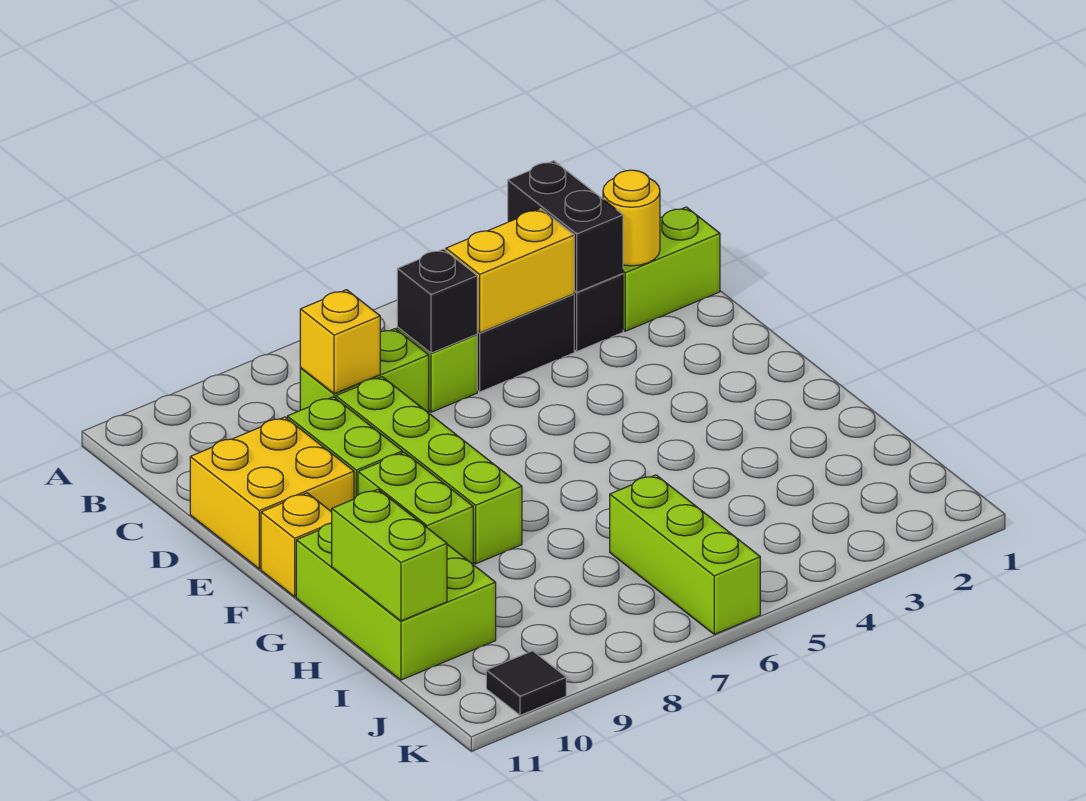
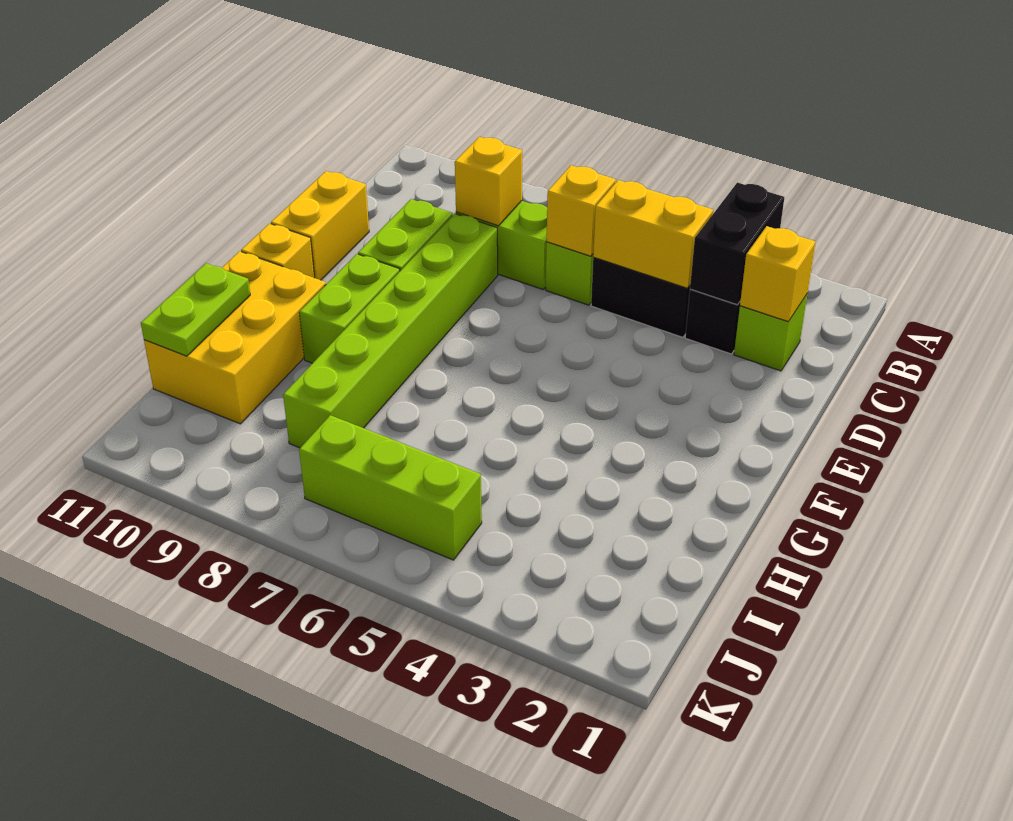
lime brick C1:C2 level 1 -> lime brick C2 level 1
yellow round brick C2 level 2 -> yellow brick C2 level 2
black brick C6 level 2 -> yellow brick C6 level 2
lime brick D8:G8 level 1 -> lime brick D8:I8 level 1
yellow brick D10:E11 level 1 -> yellow brick D11:E11 level 1
lime brick G10:I11 level 1 -> yellow brick G10:I11 level 1
lime brick H11:I11 level 2 -> lime plate H11:I11 level 2
lime brick I6:K6 level 1 -> lime brick J5:J7 level 1
black tile K10 level 1 -> none

